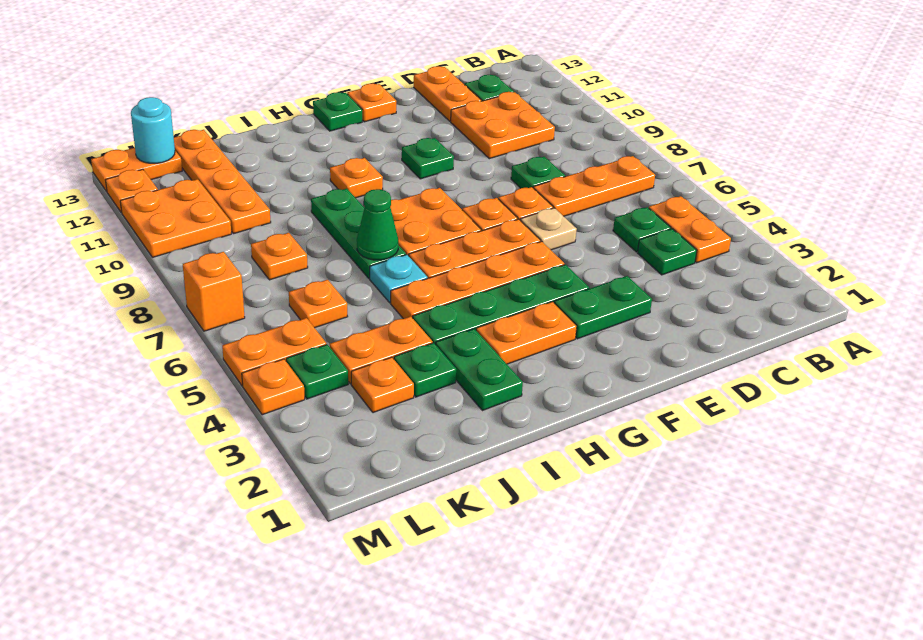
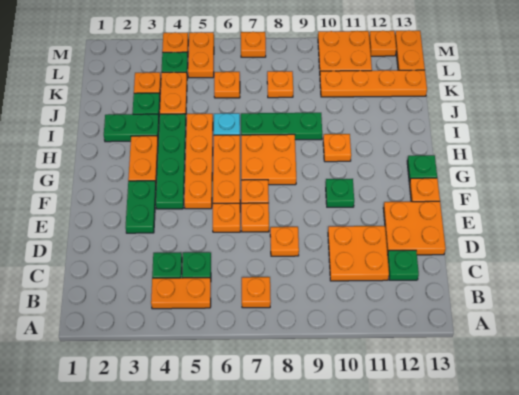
orange plate B7:D7 level 1 -> orange plate B7 level 1
green plate D8 level 1 -> orange plate D8 level 1
orange plate D12:D13 level 1 -> orange plate D12:E13 level 1
tan plate E6 level 1 -> orange plate E6 level 1
green cone I7 level 2 -> none
cyan round brick L13 level 2 -> none
orange brick M7 level 1 -> orange plate M7 level 1

